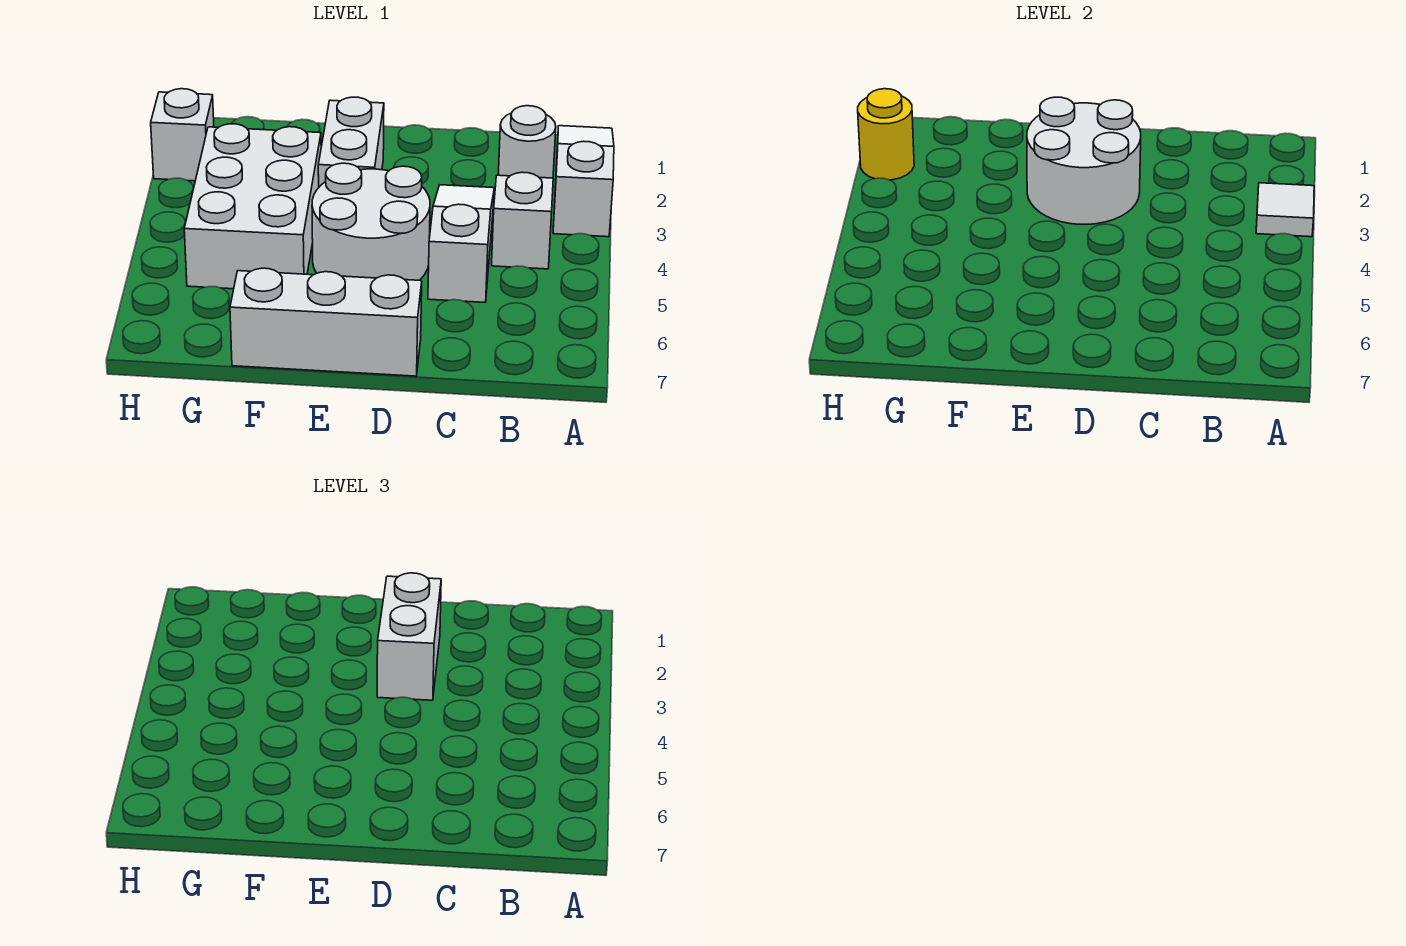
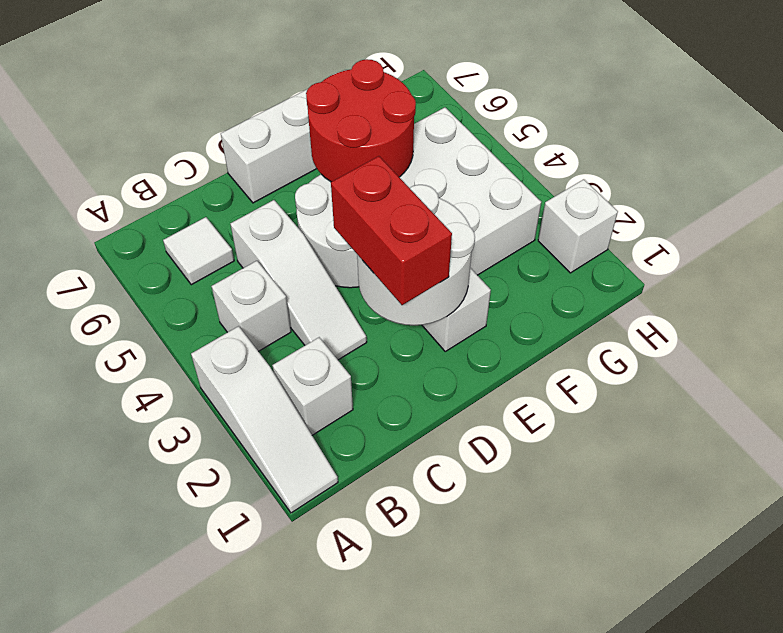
white tile A3 level 2 -> white tile B6 level 1
white round brick B2 level 1 -> white brick B2 level 1
white brick D2:D3 level 3 -> red brick D2:D3 level 3
none -> red round brick E5:F6 level 2
yellow round brick H2 level 2 -> none

